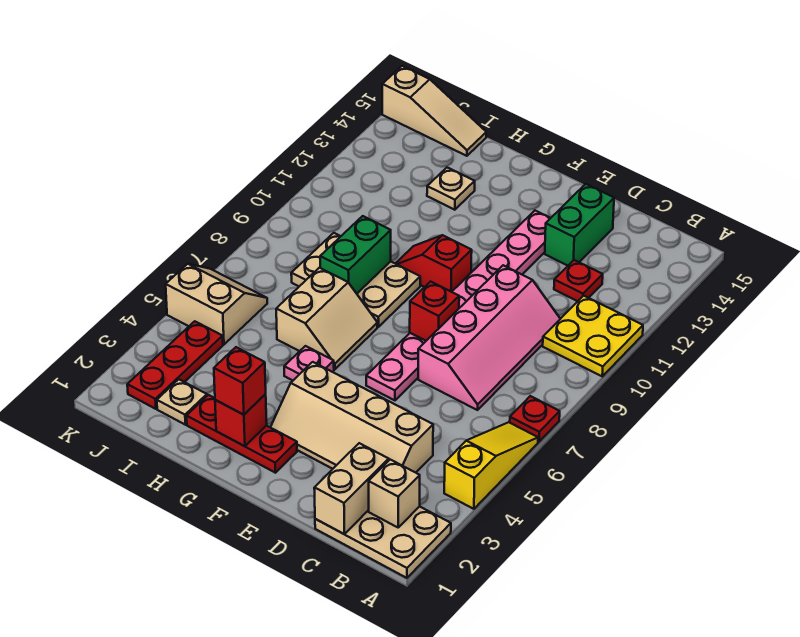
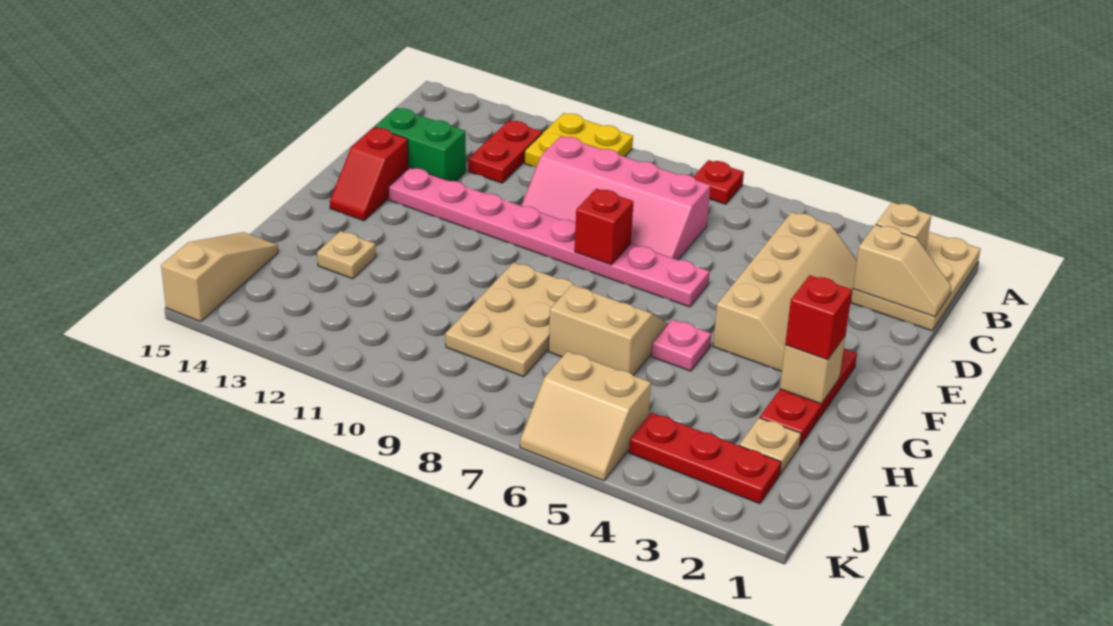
yellow slope A4:A6 level 1 top 4 -> none
tan brick C1:C2 level 2 -> tan slope C1:C2 level 2 top 2
pink slope C7:D10 level 1 top D -> pink slope C7:D10 level 1 top C
red plate C12 level 1 -> red plate B12:C12 level 1
red slope F10:G10 level 1 top F -> red slope E14:F14 level 1 top E
red brick G2 level 2 -> tan brick G2 level 2
green brick H8:H9 level 2 -> none
tan slope J5:K6 level 1 top 5 -> tan slope J5:K6 level 1 top J

